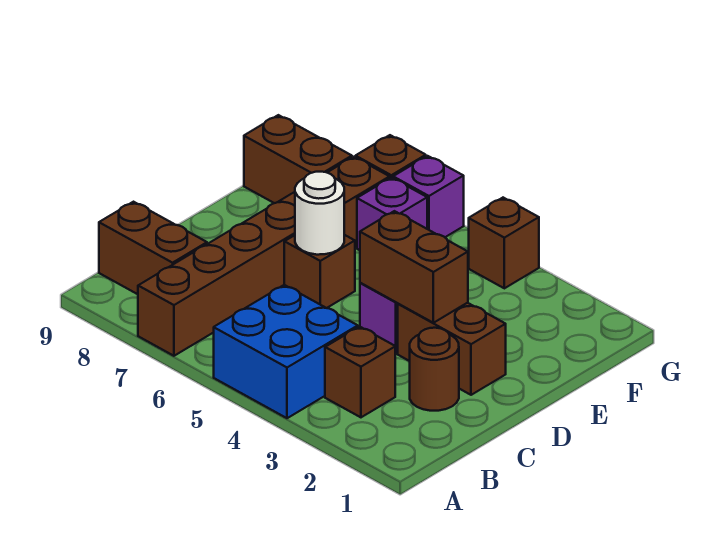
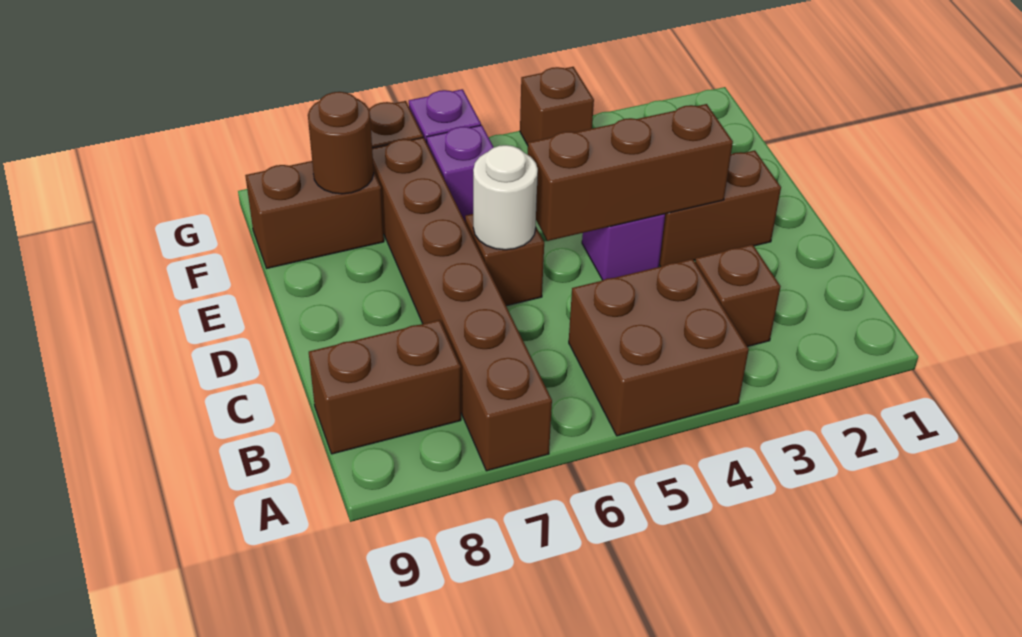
blue brick A4:B5 level 1 -> brown brick A4:B5 level 1
brown round brick C2 level 1 -> brown round brick F8 level 2
brown brick D3:D4 level 2 -> brown brick D3:D5 level 2

